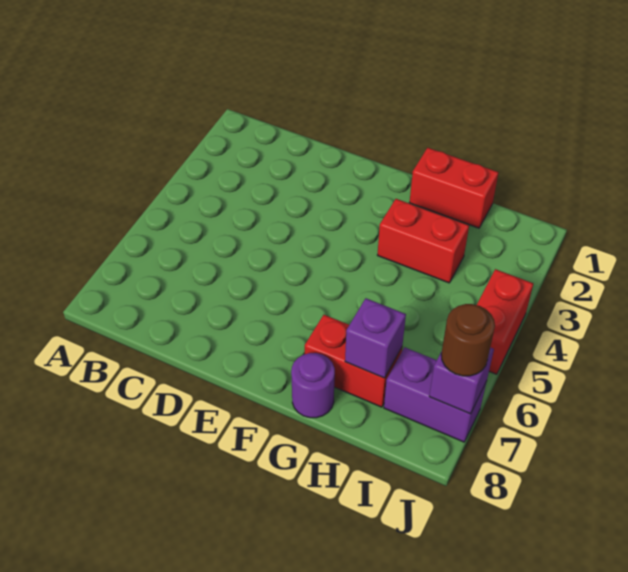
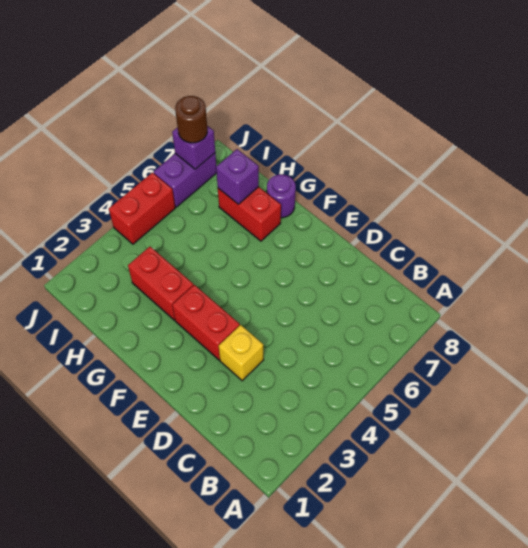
none -> yellow brick D3 level 1
red brick G1:H1 level 1 -> red brick E3:F3 level 1
purple brick I7:J7 level 1 -> purple brick J6:J7 level 1

